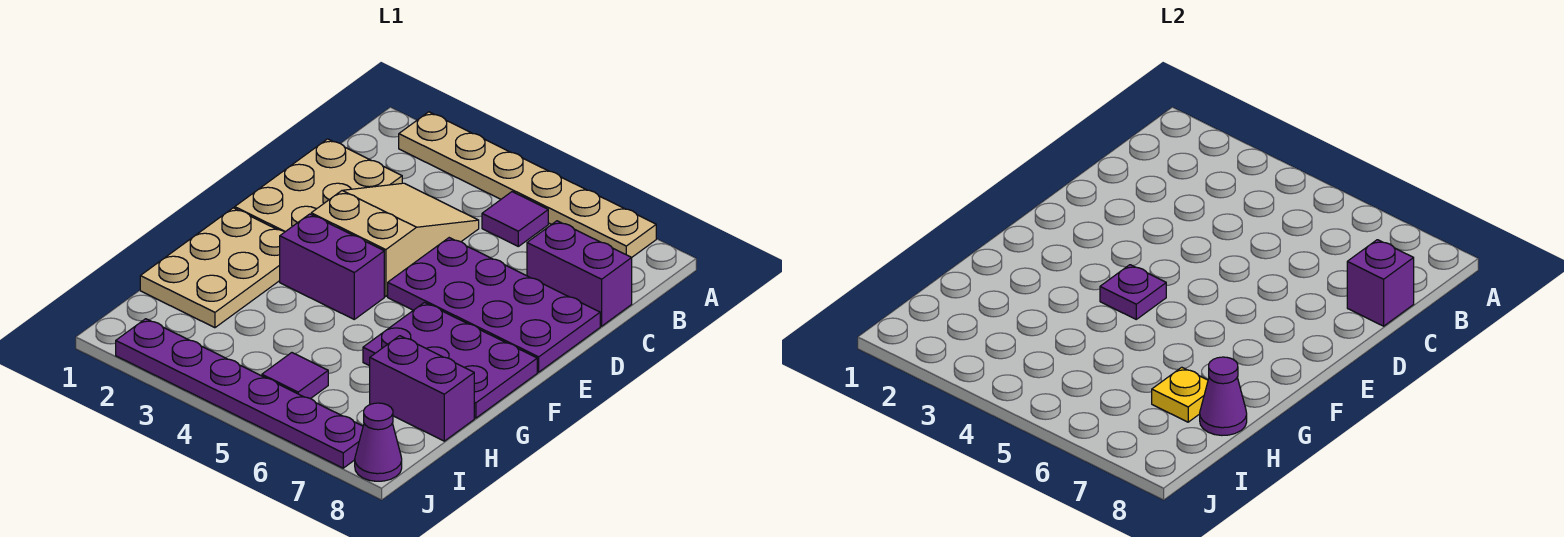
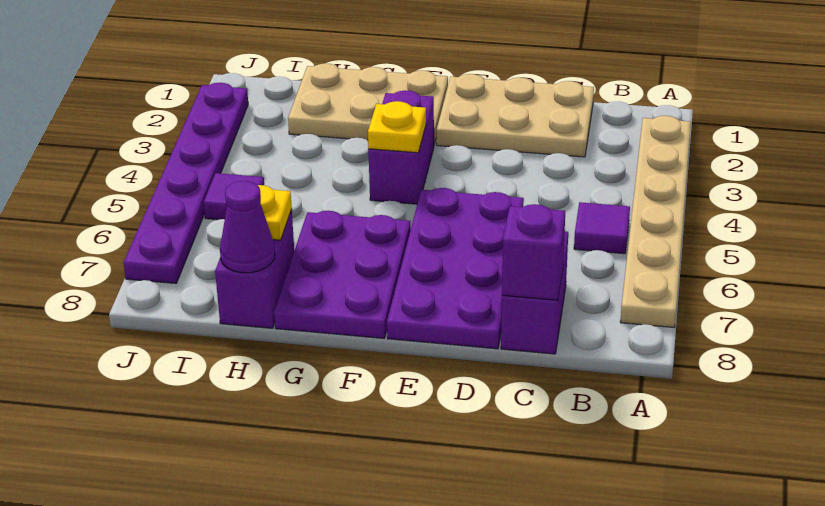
tan slope C3:E4 level 1 top E -> none
purple plate F4 level 2 -> yellow plate F4 level 2
purple cone J8 level 1 -> none

